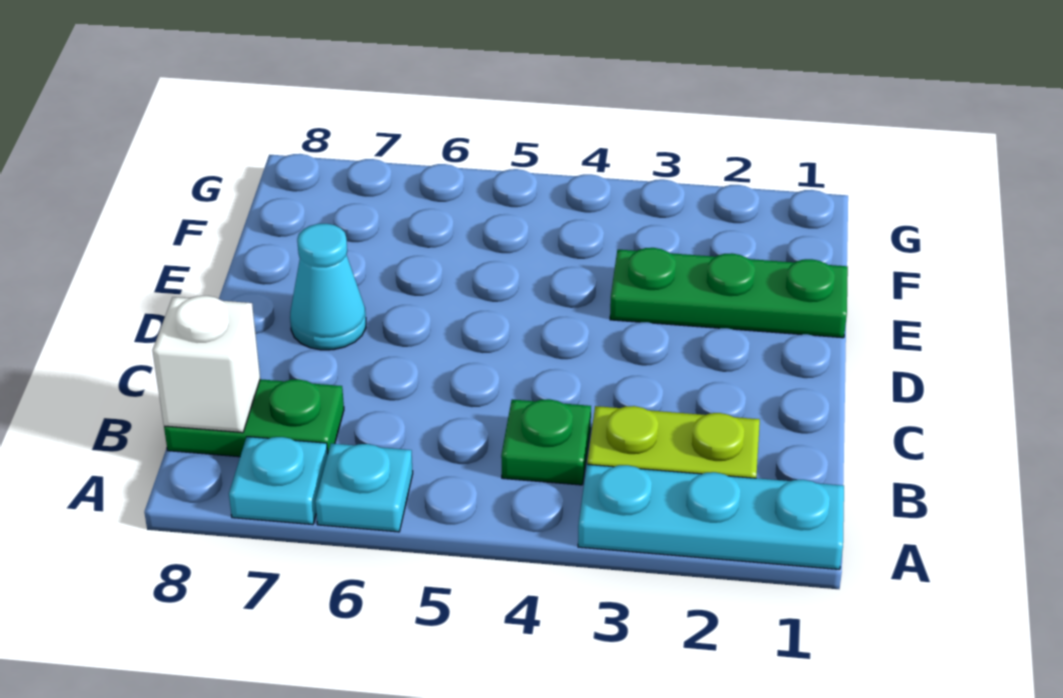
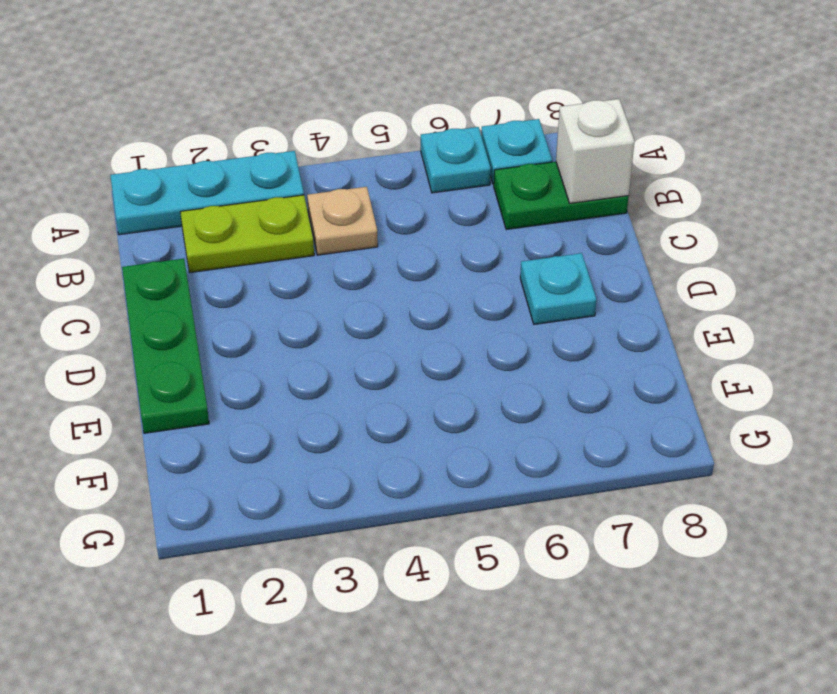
green plate B4 level 1 -> tan plate B4 level 1
cyan cone D7 level 1 -> cyan plate D7 level 1
green plate E1:E3 level 1 -> green plate C1:E1 level 1

